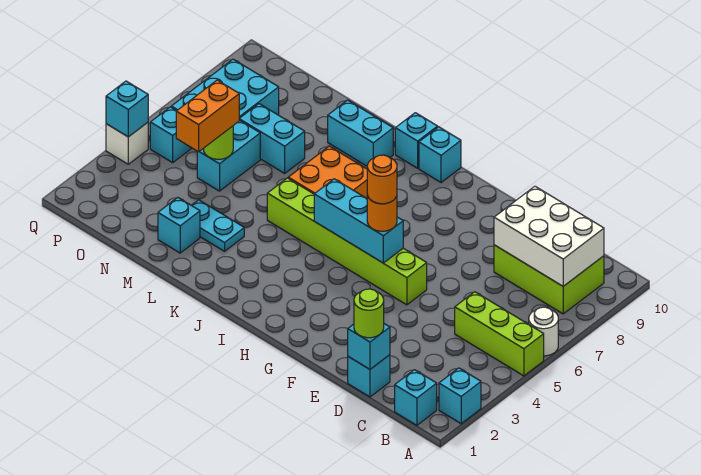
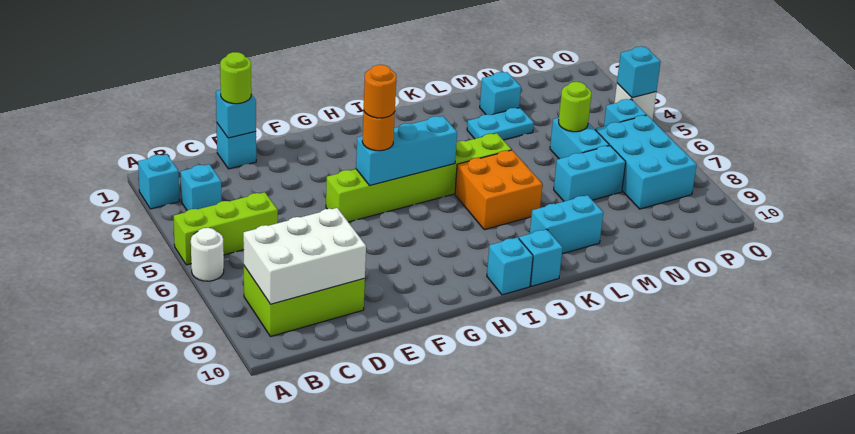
cyan brick B1 level 1 -> cyan brick B3 level 1
orange brick N4:N5 level 3 -> none

